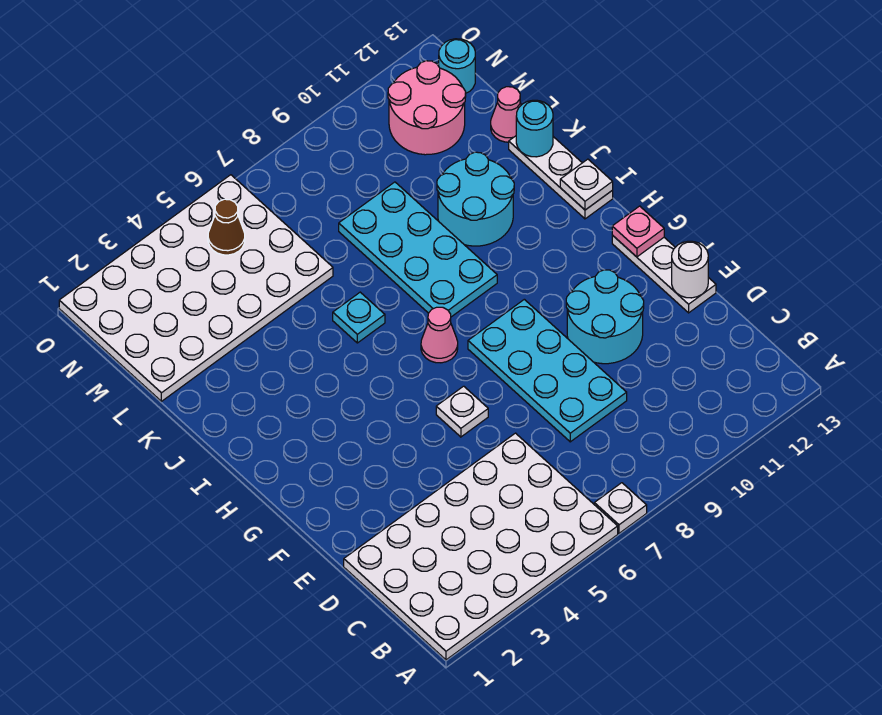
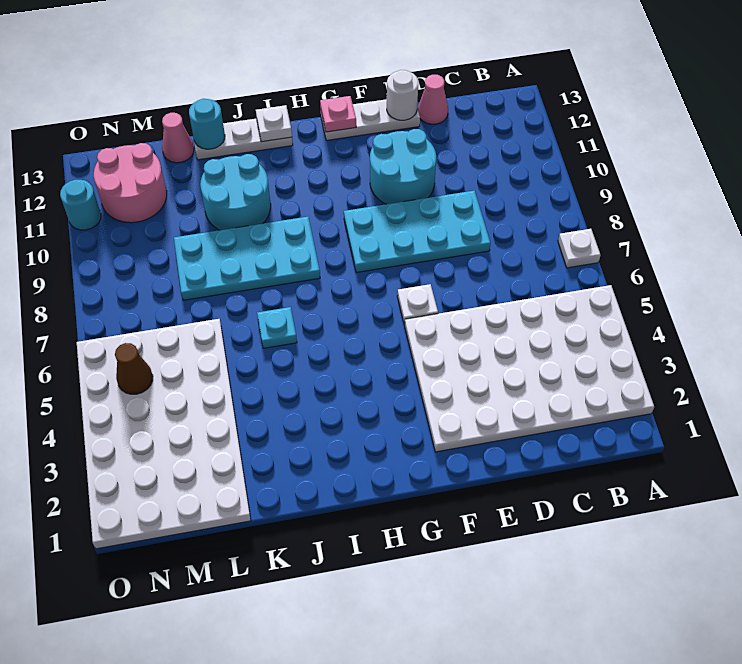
white plate A1:D6 level 1 -> white plate A2:F5 level 1
pink cone H7 level 1 -> pink cone D13 level 1
cyan round brick N13 level 1 -> cyan round brick O11 level 1

